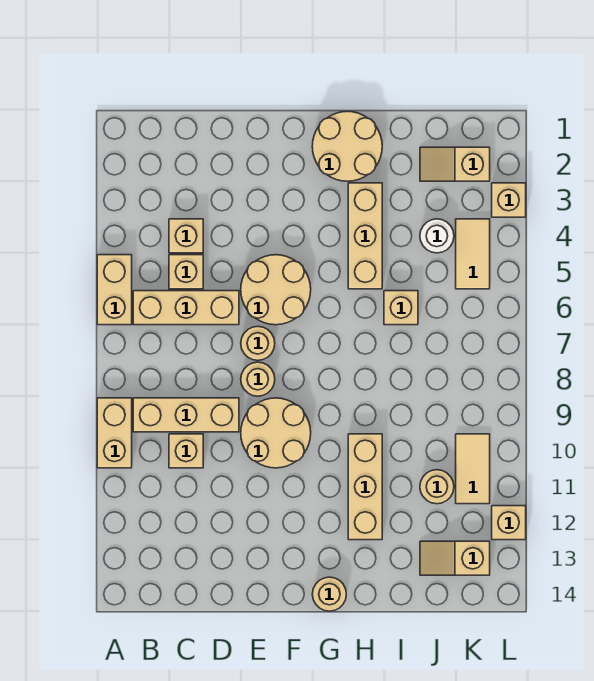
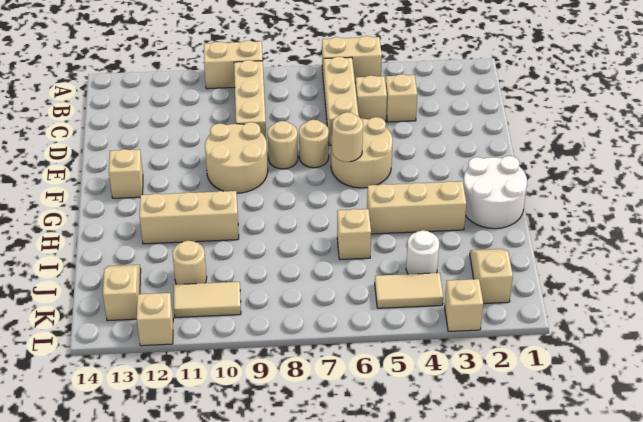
tan brick C10 level 1 -> tan brick F13 level 1
tan round brick G1:H2 level 1 -> white round brick G1:H2 level 1
tan round brick G14 level 1 -> tan round brick F6 level 2

